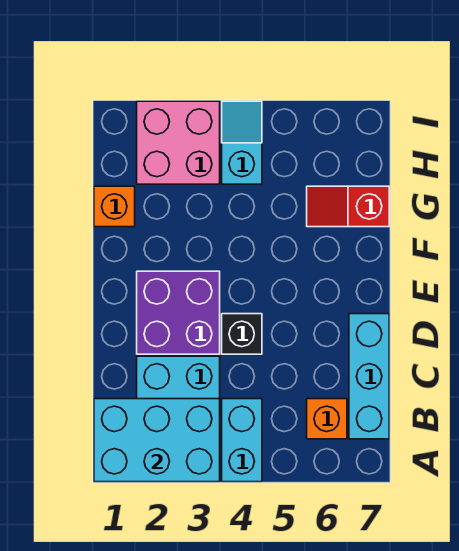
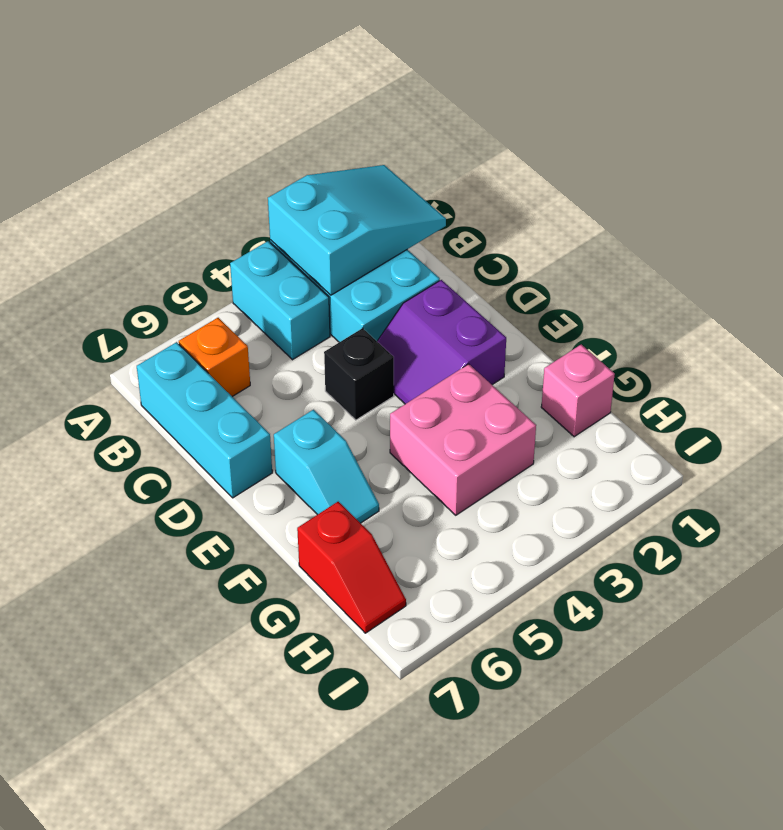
cyan brick A1:B3 level 2 -> cyan slope A1:B3 level 2 top 3
purple brick D2:E3 level 1 -> purple slope D2:E3 level 1 top 2
orange brick G1 level 1 -> pink brick G1 level 1
red slope G6:G7 level 1 top 7 -> red slope G7:H7 level 1 top G
pink brick H2:I3 level 1 -> pink brick F3:G4 level 1
cyan slope H4:I4 level 1 top H -> cyan slope E6:F6 level 1 top E

